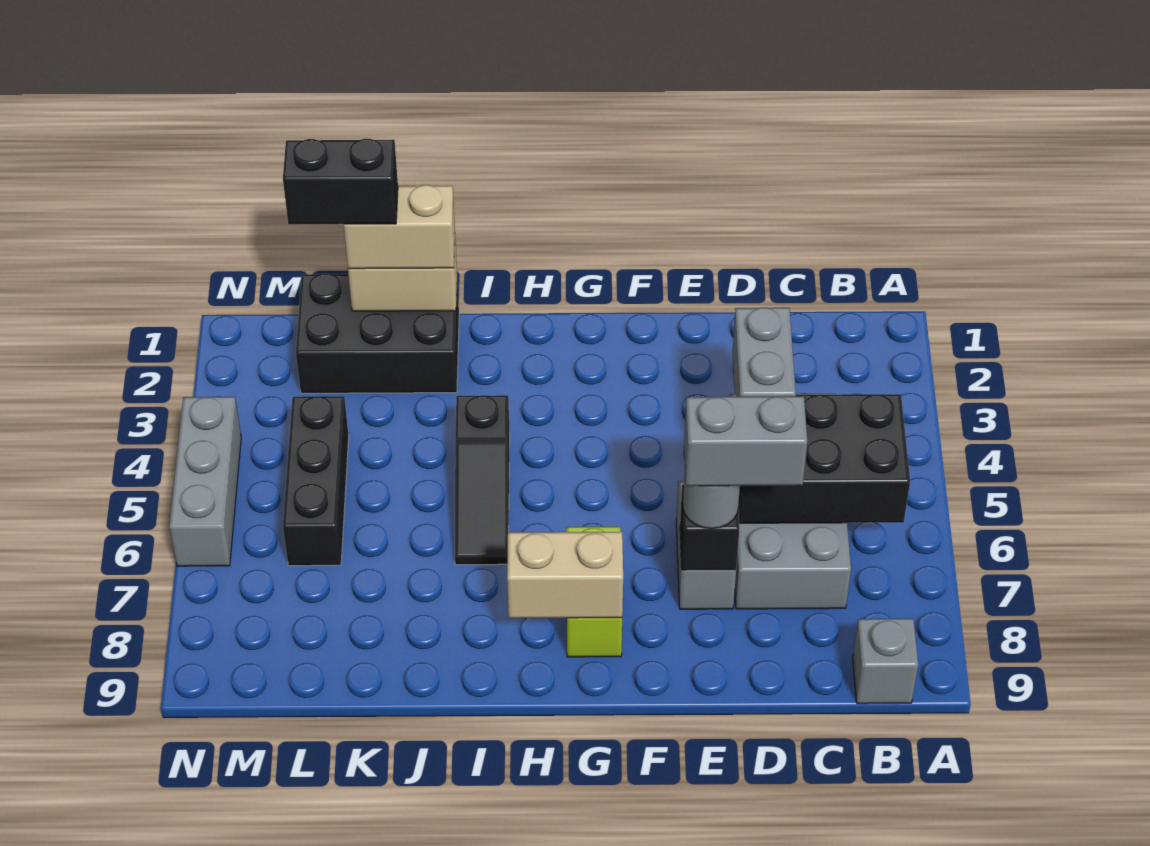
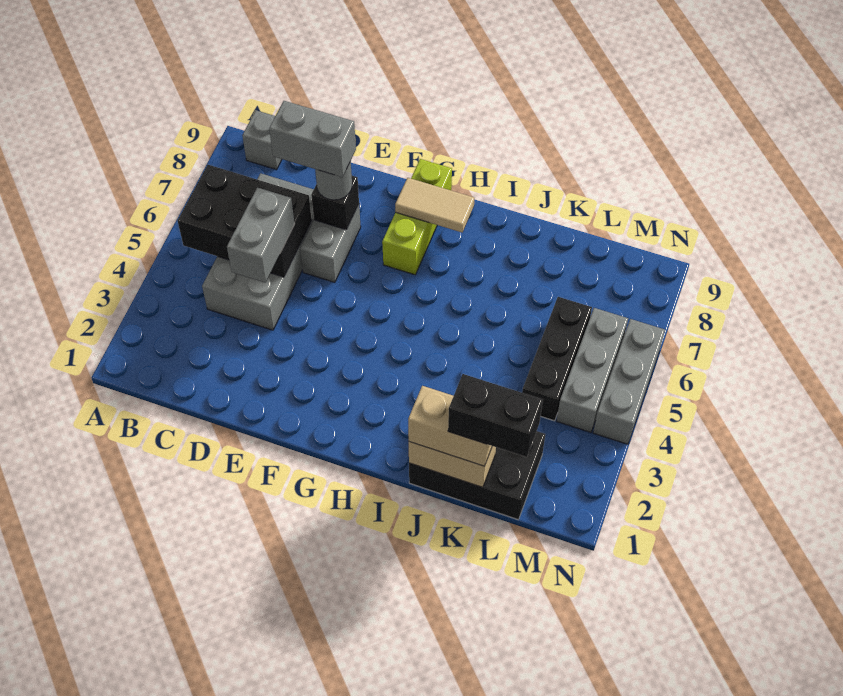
lime brick G7:G8 level 1 -> lime brick G7:G9 level 1
tan brick G8:H8 level 2 -> tan tile G8:H8 level 2
black slope I4:I6 level 1 top 4 -> none
none -> grey brick M4:M6 level 1

